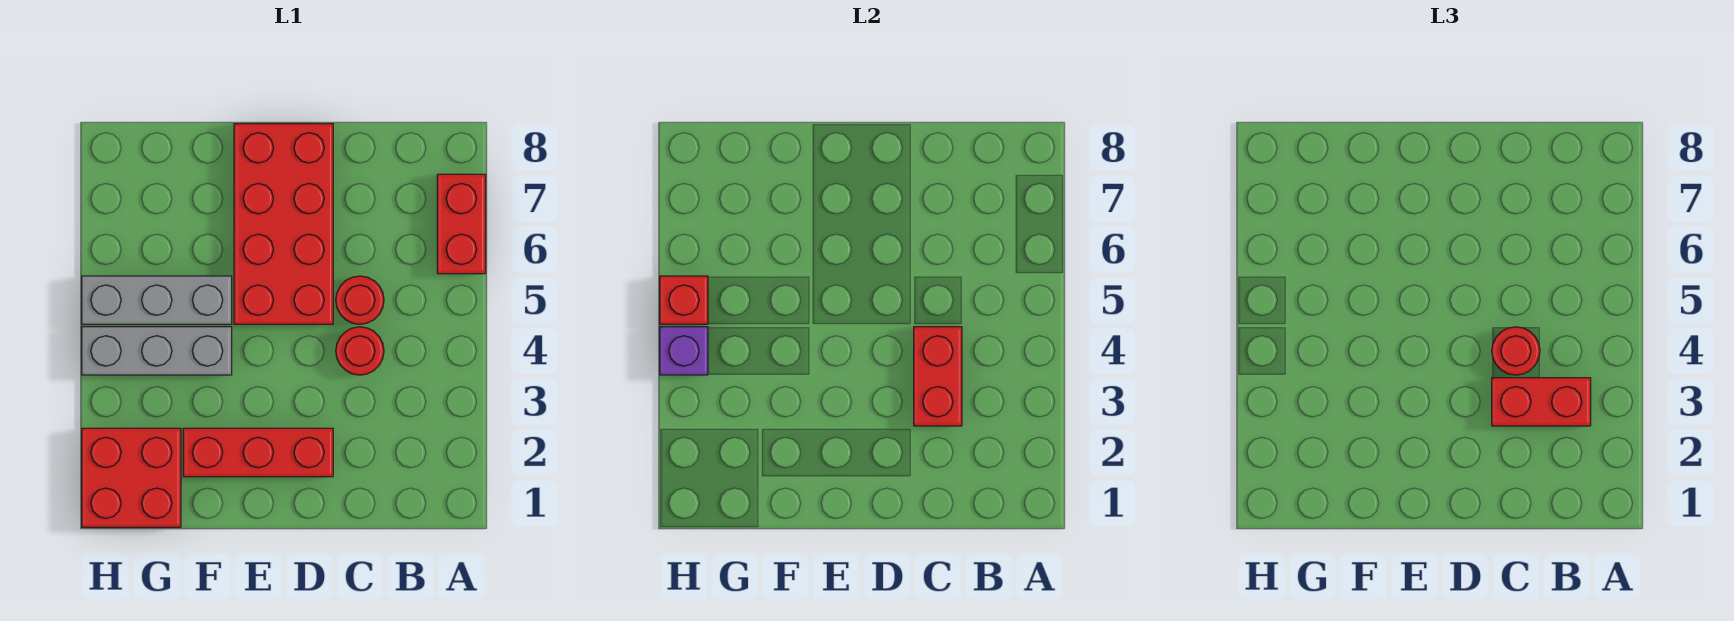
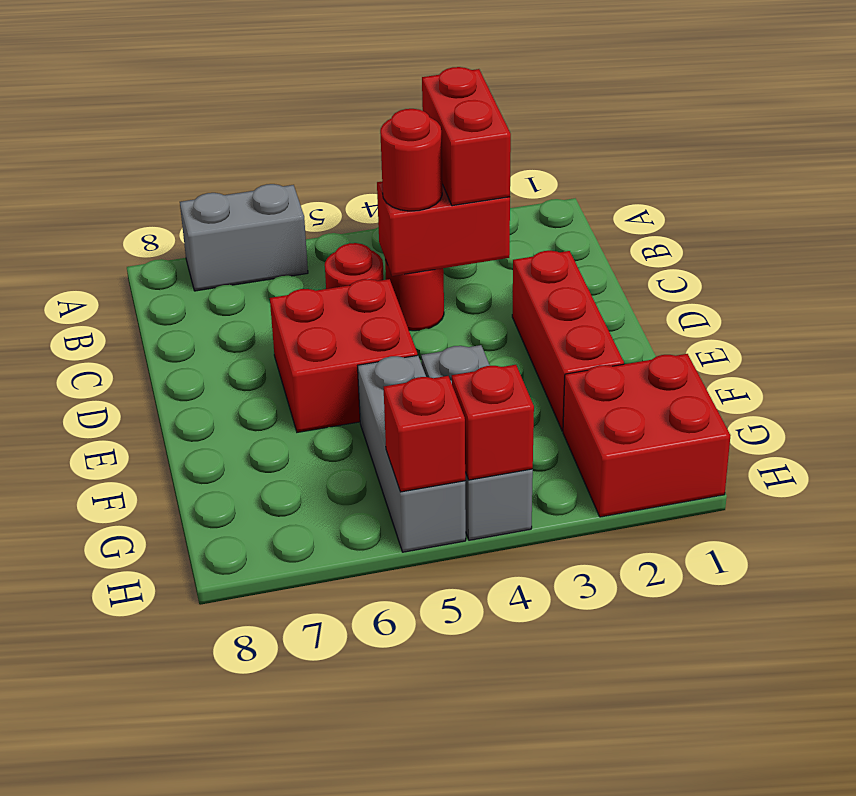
red brick A6:A7 level 1 -> grey brick A6:A7 level 1
red brick D5:E8 level 1 -> red brick D5:E6 level 1
purple brick H4 level 2 -> red brick H4 level 2

